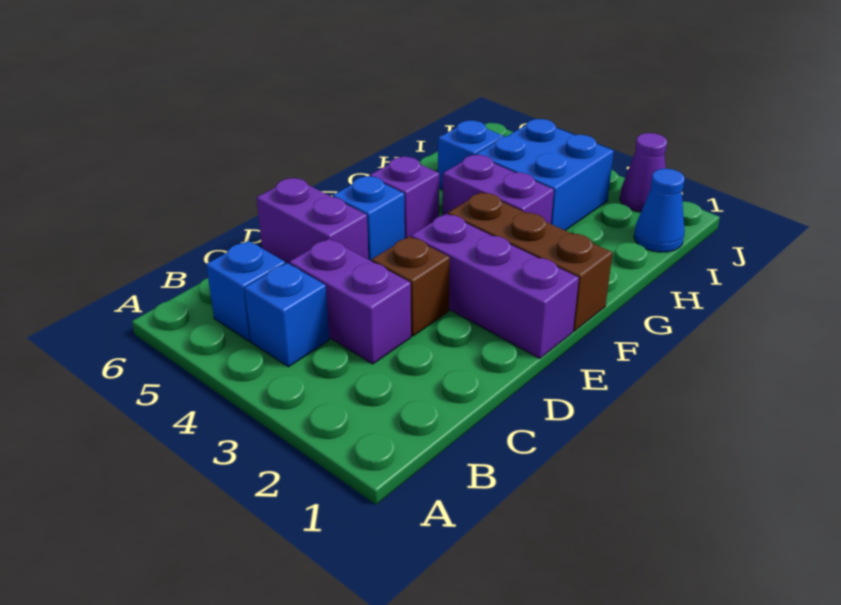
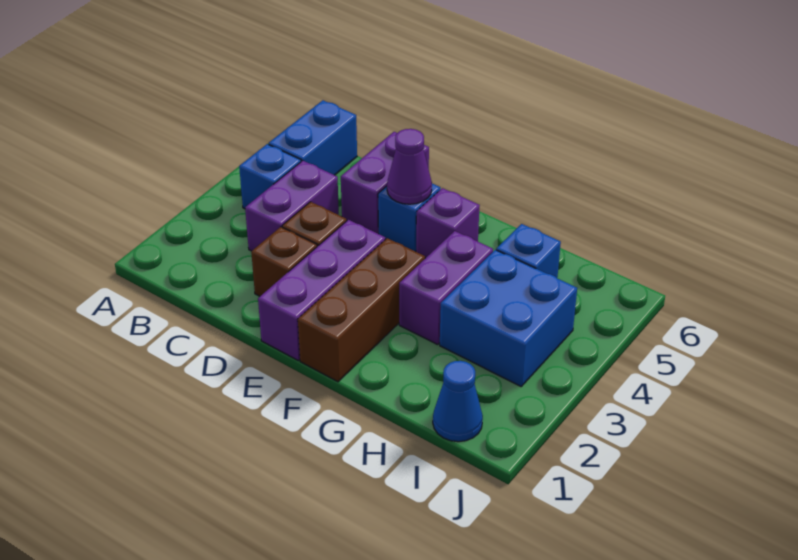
blue brick B5 level 1 -> blue brick B5:B6 level 1
none -> brown brick D2 level 1
purple cone J2 level 1 -> purple cone E5 level 2

